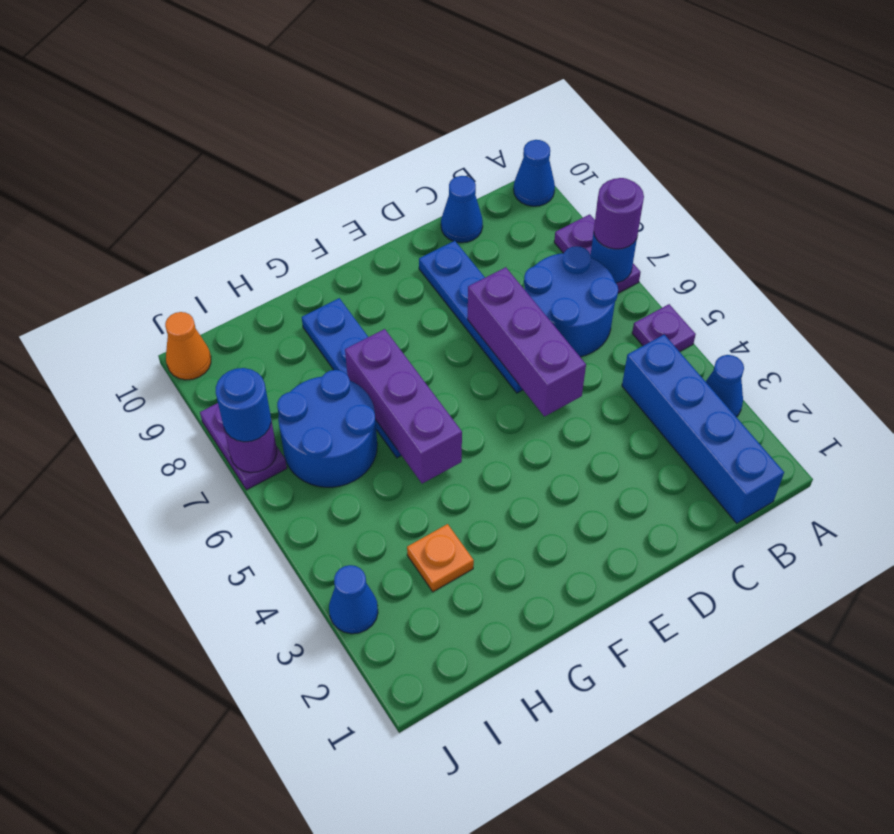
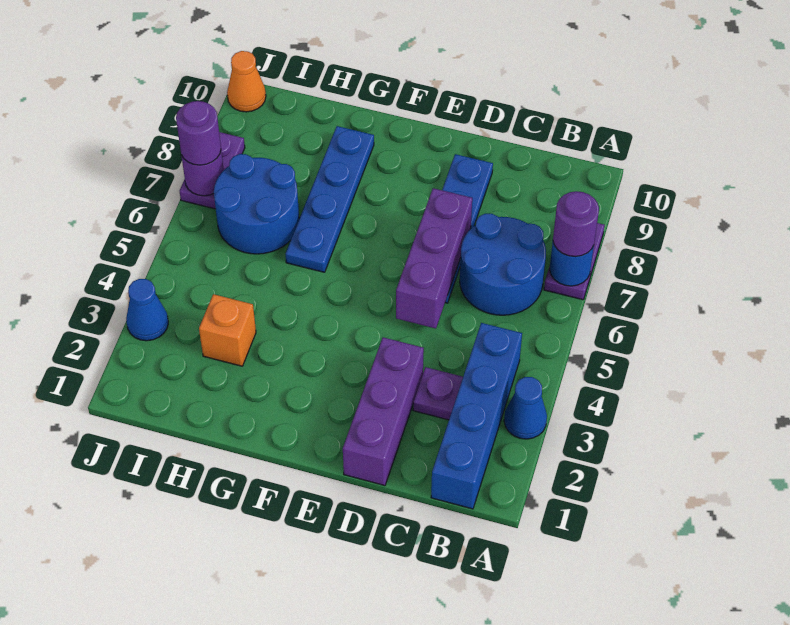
purple plate A5 level 1 -> purple plate C3 level 1
blue cone A10 level 1 -> none
blue cone C10 level 1 -> none
purple brick G5:G7 level 2 -> purple brick D1:D3 level 1
orange plate H3 level 1 -> orange brick H3 level 1
blue round brick J7 level 3 -> purple round brick J7 level 3

